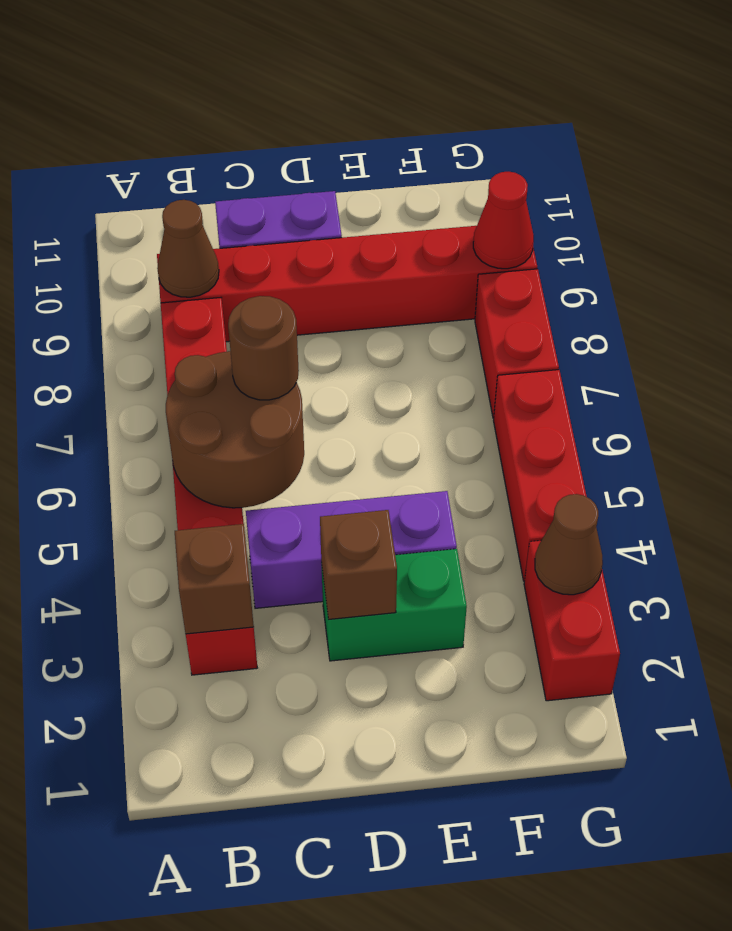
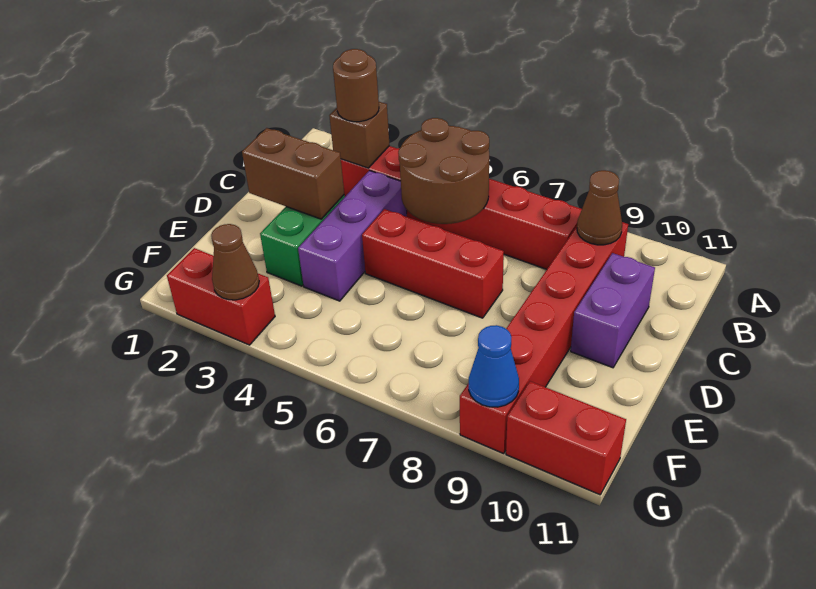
brown round brick C6 level 3 -> brown round brick B3 level 3
brown brick D3 level 2 -> brown brick D2:D3 level 2
red brick G4:G6 level 1 -> red brick D5:D7 level 1
red brick G7:G8 level 1 -> red brick G10:G11 level 1
red cone G9 level 2 -> blue cone G9 level 2

